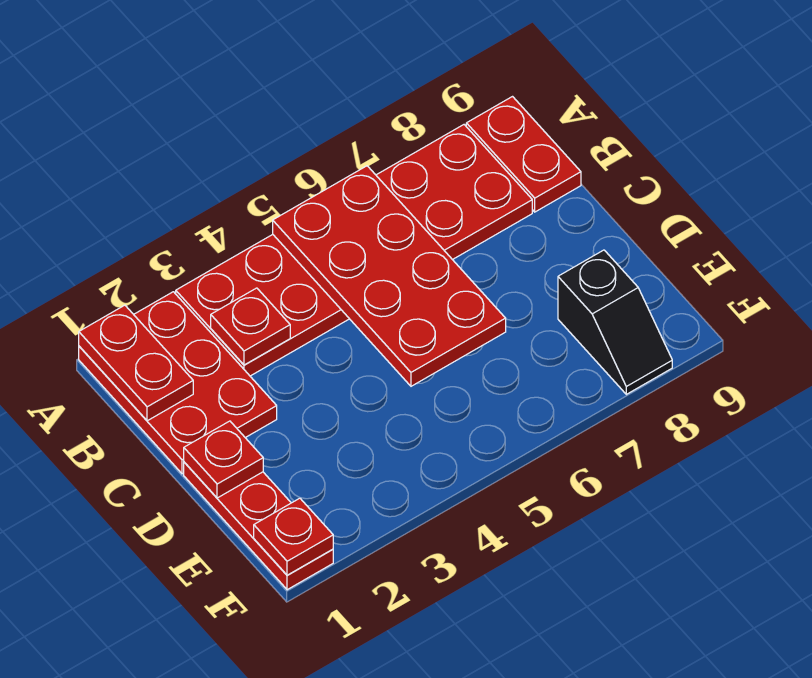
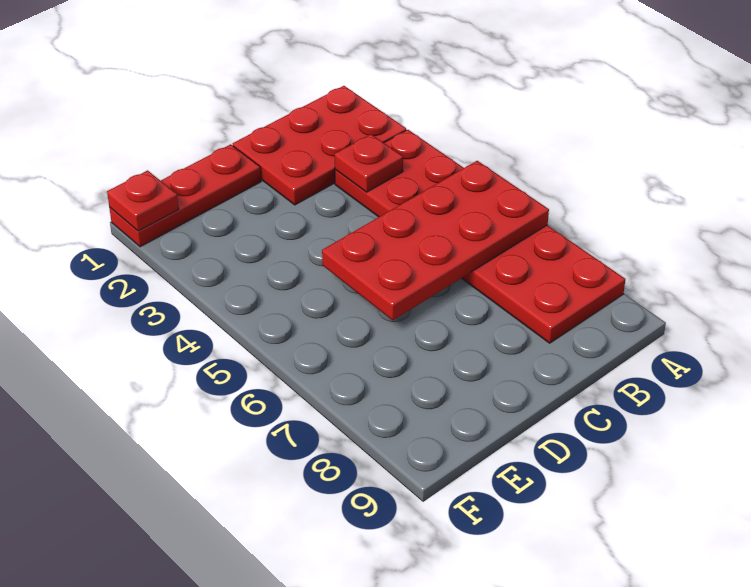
red plate A1:B1 level 2 -> none
red plate A9:B9 level 1 -> none
red plate D1 level 2 -> none
black slope E8:F8 level 1 top E -> none

